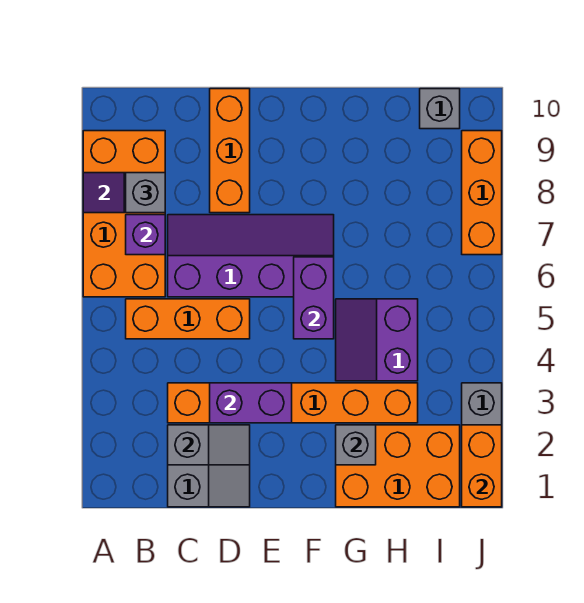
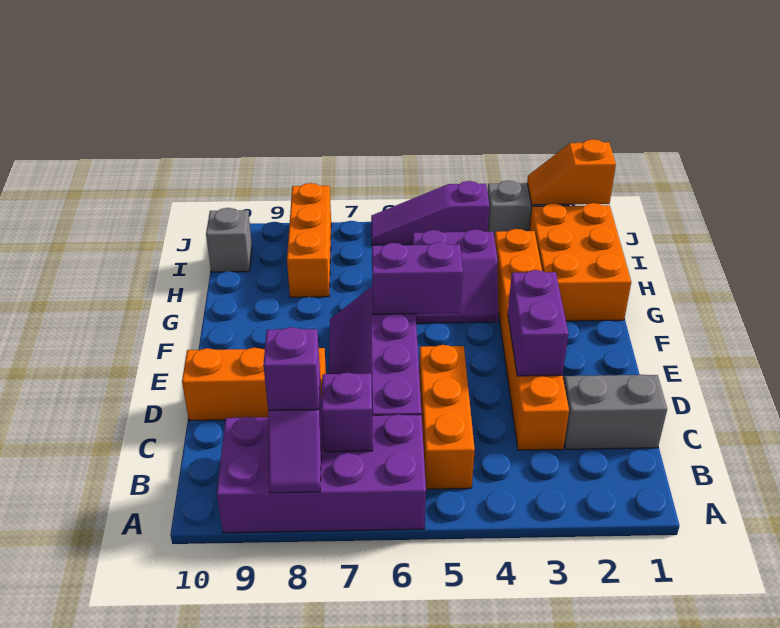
orange brick A6:B9 level 1 -> purple brick A6:B9 level 1
grey brick B8 level 3 -> purple brick B8 level 3
grey slope C2:D2 level 2 top C -> none
grey brick G2 level 2 -> none
orange brick J1:J2 level 2 -> orange slope J1:J2 level 2 top 1
none -> purple slope J4:J6 level 1 top 4
orange brick J7:J9 level 1 -> orange brick H8:J8 level 1

